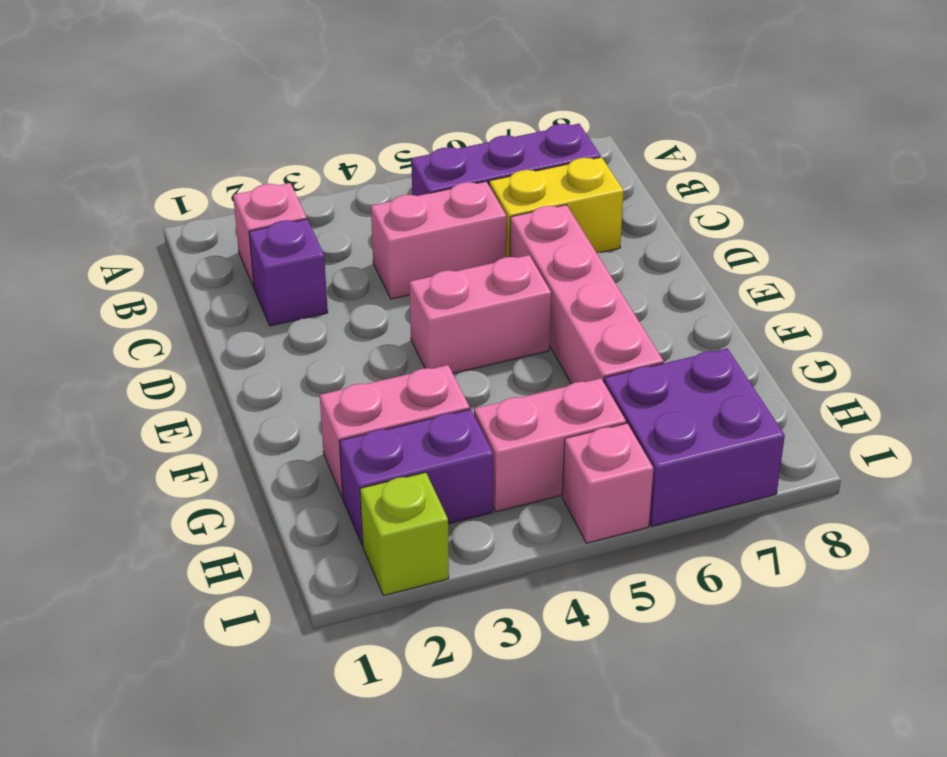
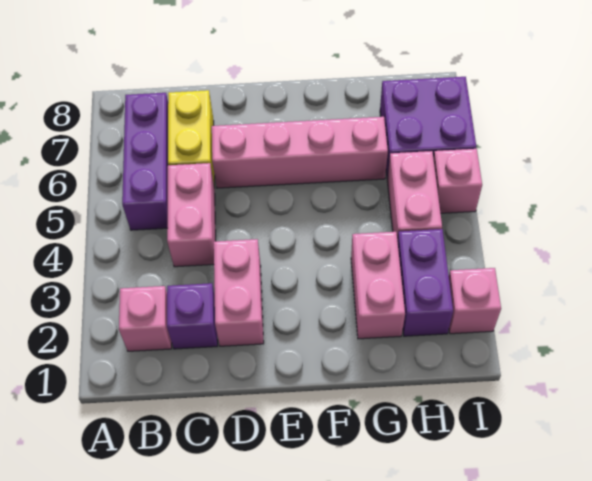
pink brick E4:E5 level 1 -> pink brick D2:D3 level 1
lime brick I2 level 1 -> pink brick I2 level 1

